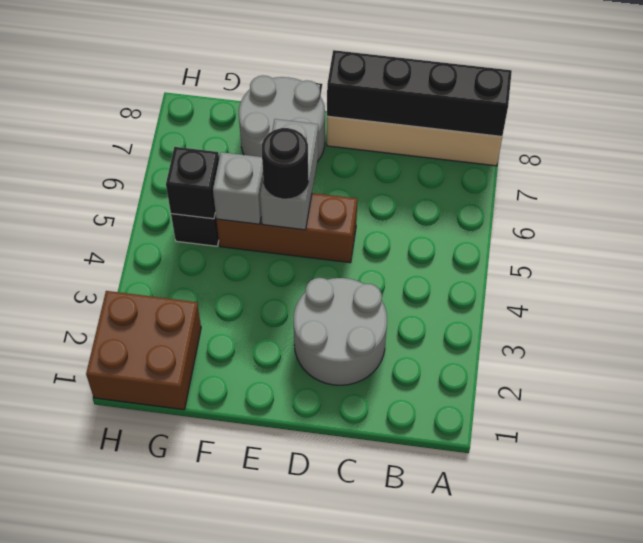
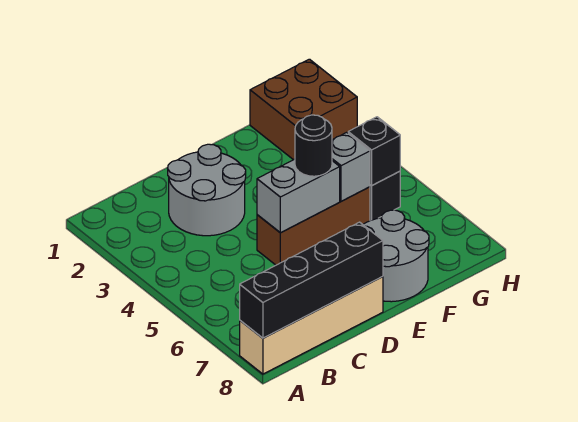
grey brick E5:E6 level 2 -> grey brick D5:E5 level 2

